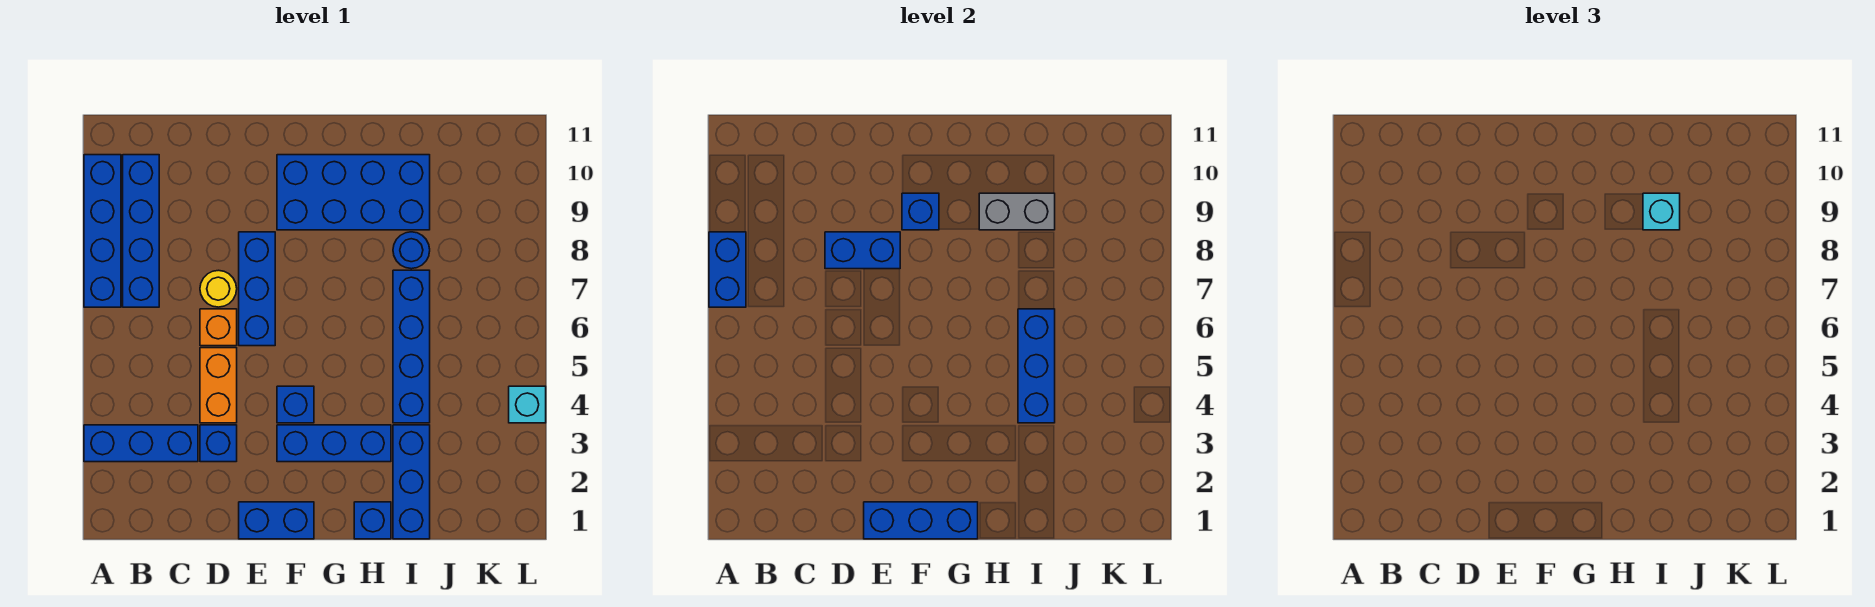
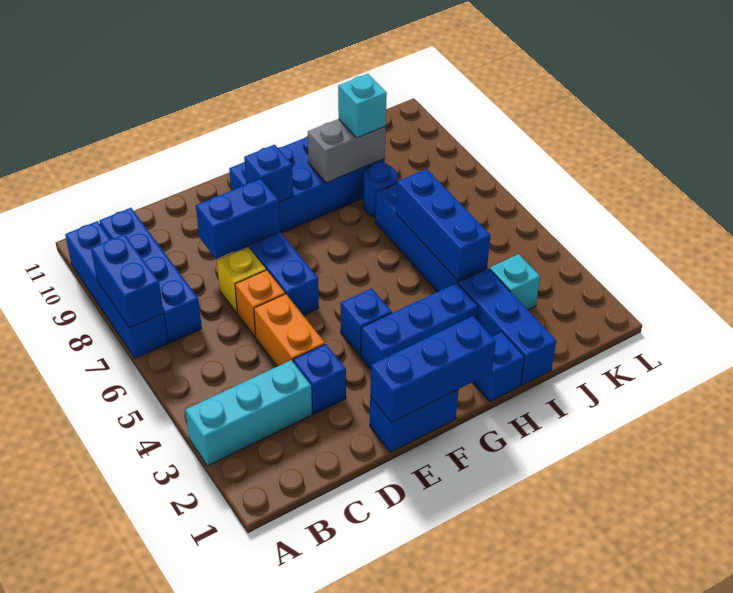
blue brick A3:C3 level 1 -> cyan brick A3:C3 level 1
yellow round brick D7 level 1 -> yellow brick D7 level 1
cyan brick L4 level 1 -> cyan brick J3 level 1

